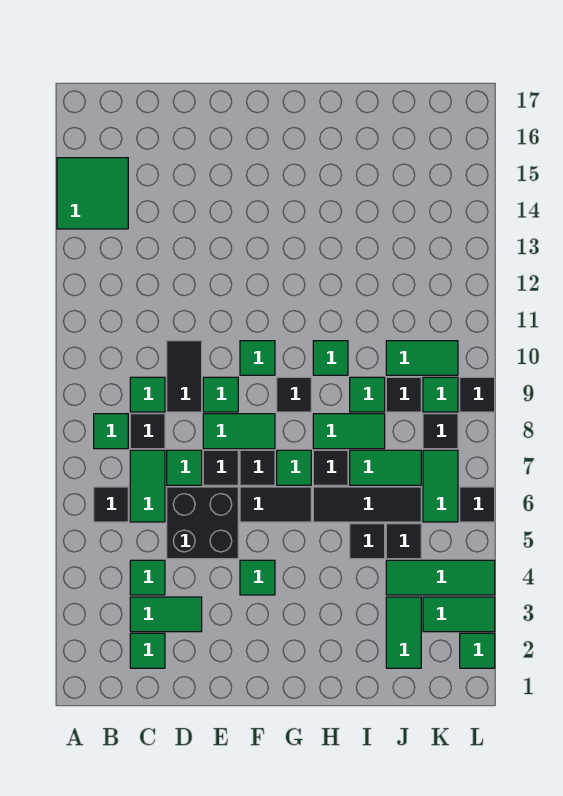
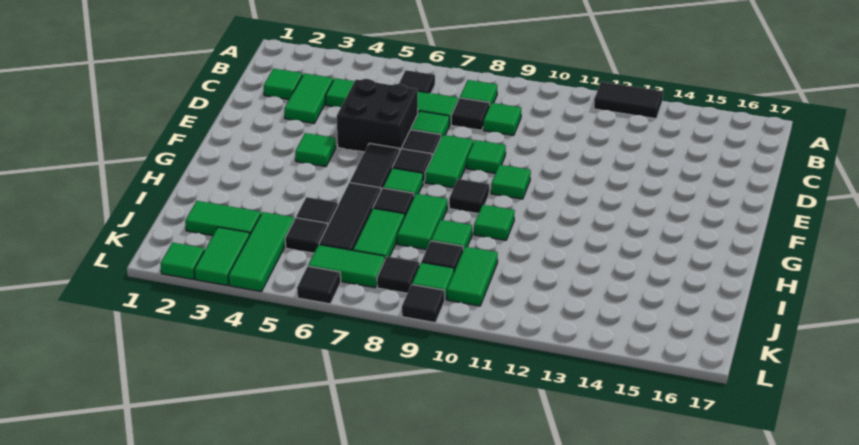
green tile A14:B15 level 1 -> none
black tile D9:D10 level 1 -> black tile A12:A13 level 1

